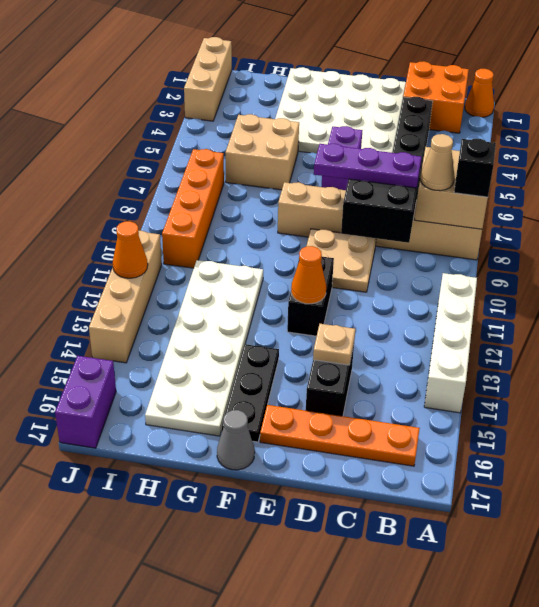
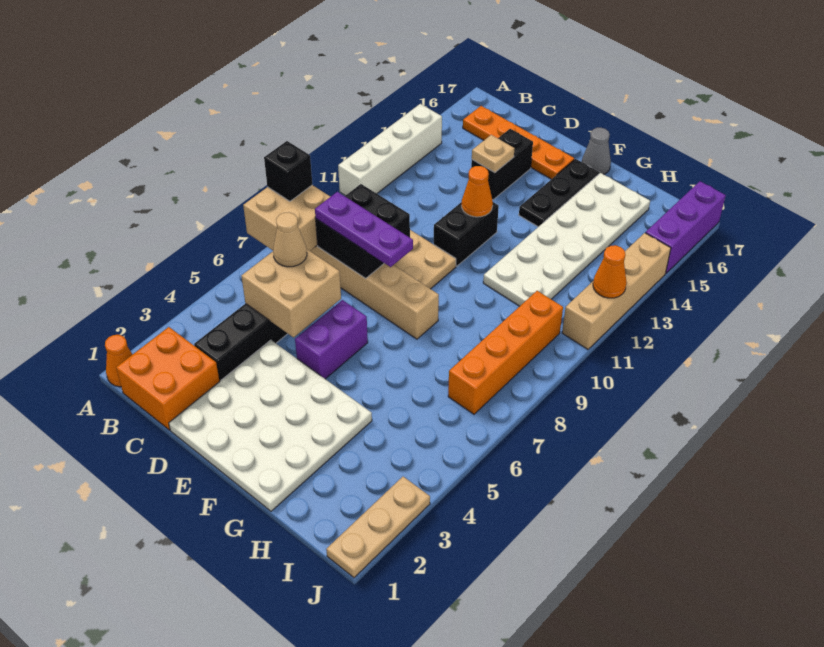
tan cone B8 level 3 -> tan cone C6 level 3
tan brick G5:H6 level 1 -> tan brick C5:D6 level 2
tan brick J1:J3 level 1 -> tan plate J1:J3 level 1
purple brick J16:J17 level 1 -> purple brick J15:J17 level 1

